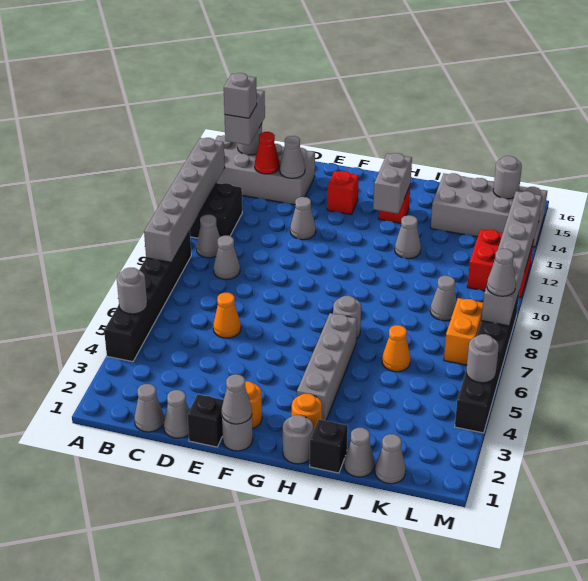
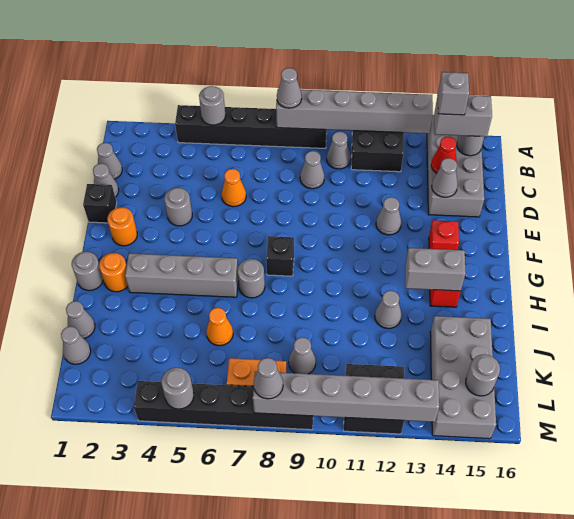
grey round brick F1 level 1 -> grey round brick E4 level 1
grey cone F1 level 2 -> grey cone A8 level 3
black brick I1 level 1 -> black brick G8 level 1
red brick L11:M12 level 1 -> black brick L11:M12 level 1

